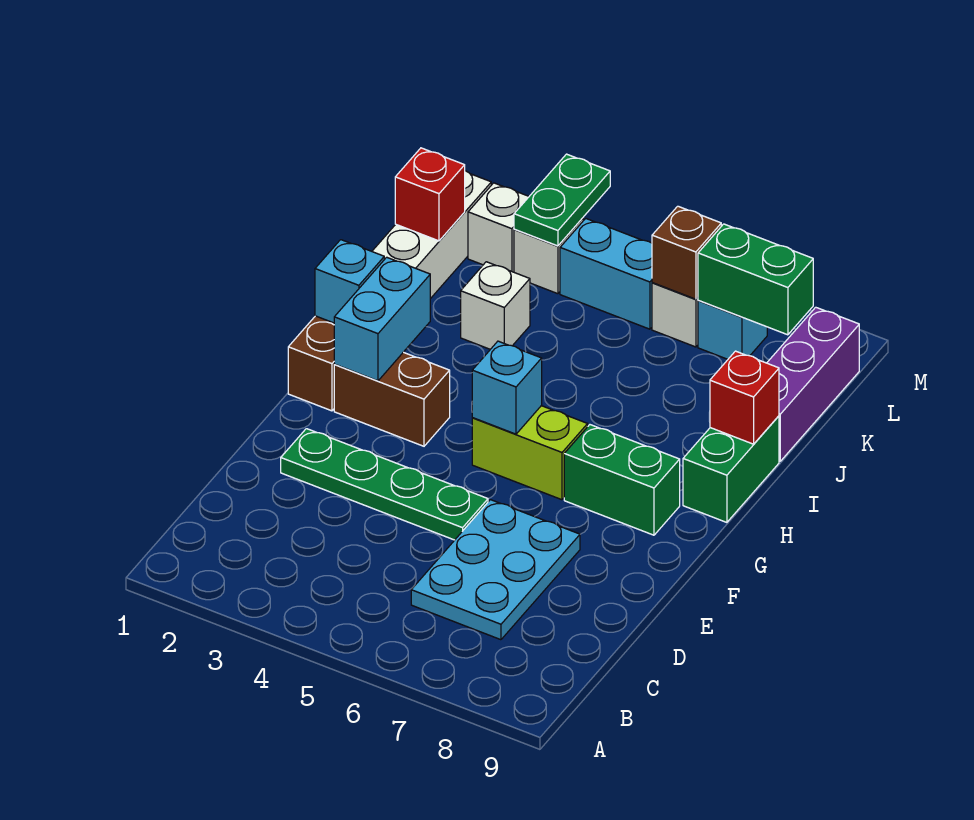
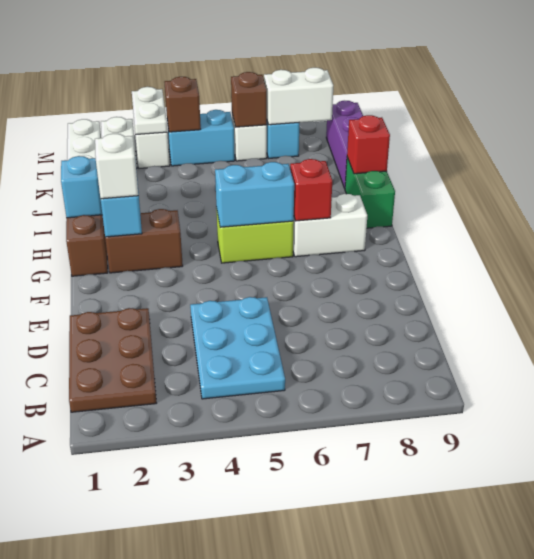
none -> brown plate B1:D2 level 1
cyan plate C6:E7 level 1 -> cyan plate B4:D5 level 1
green plate E2:E5 level 1 -> none
cyan brick G5 level 2 -> cyan brick G5:G6 level 2
green brick G7:G8 level 1 -> white brick G7:G8 level 1
white brick J3 level 1 -> white brick G2 level 3
red brick K1 level 2 -> red brick G7 level 2
green plate L3:M3 level 2 -> white plate L3:M3 level 2
none -> brown brick L4 level 2
green brick L7:L8 level 2 -> white brick L7:L8 level 2

